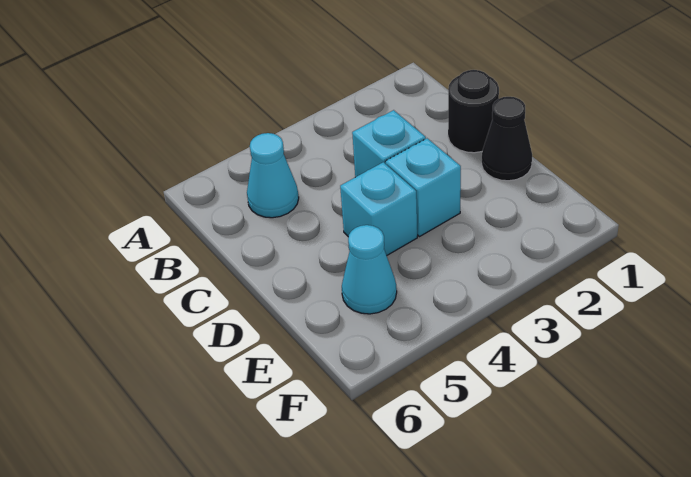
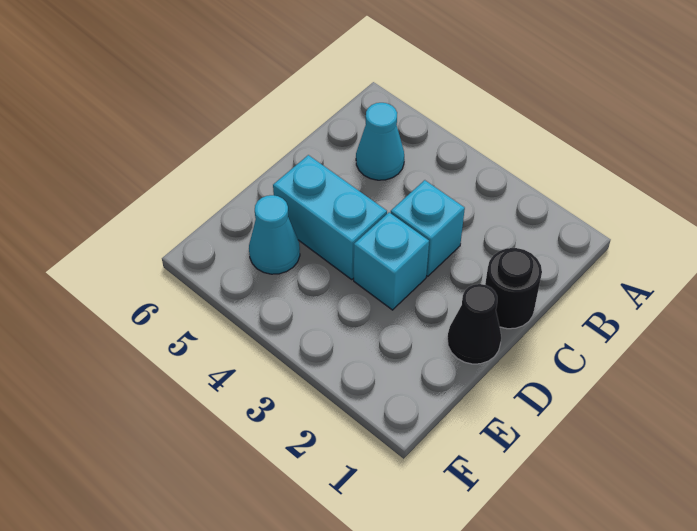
cyan brick D4 level 1 -> cyan brick D4:D5 level 1

